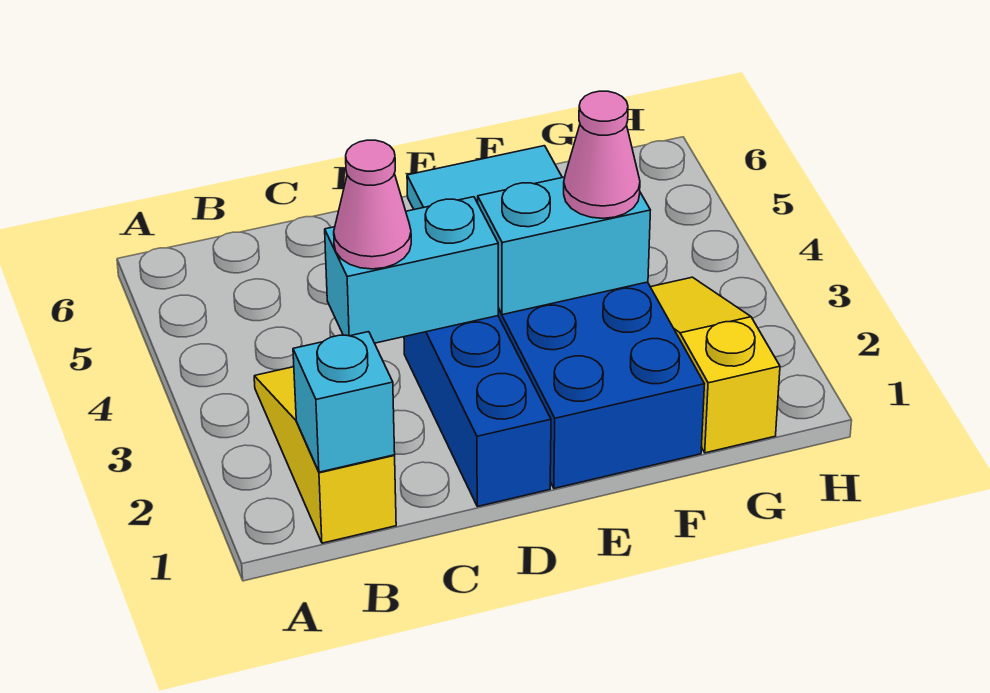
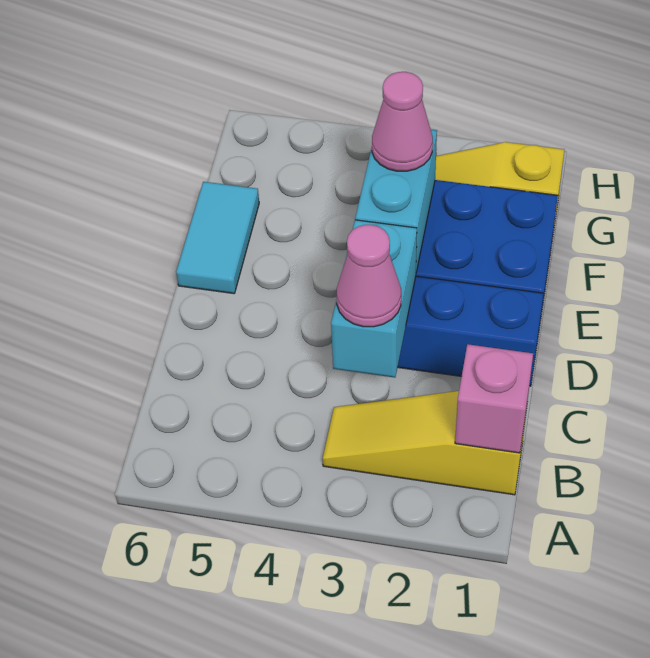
cyan brick B1 level 2 -> pink brick B1 level 2

